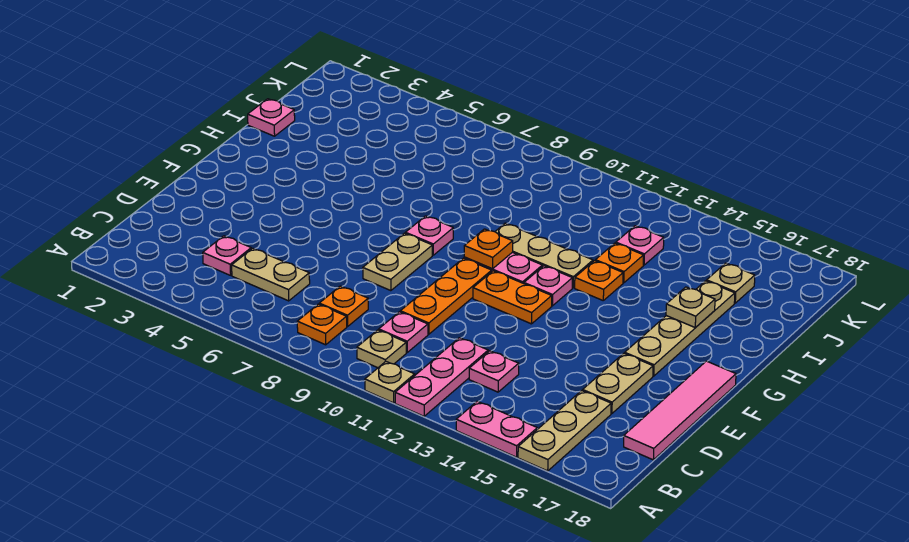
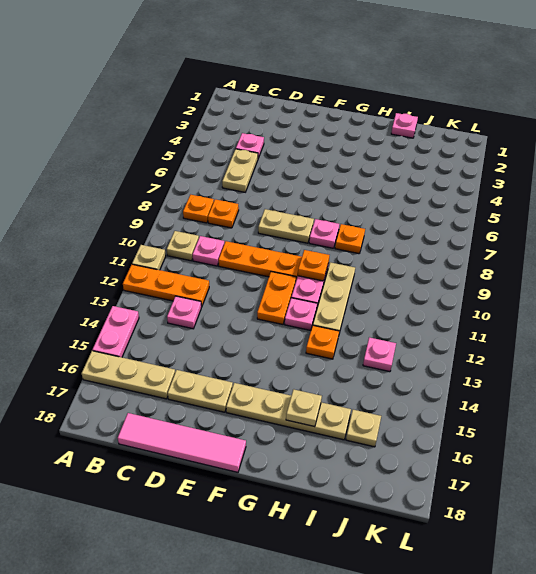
pink plate A12:C12 level 1 -> orange plate A12:C12 level 1
orange plate I13 level 1 -> orange plate H8 level 1

